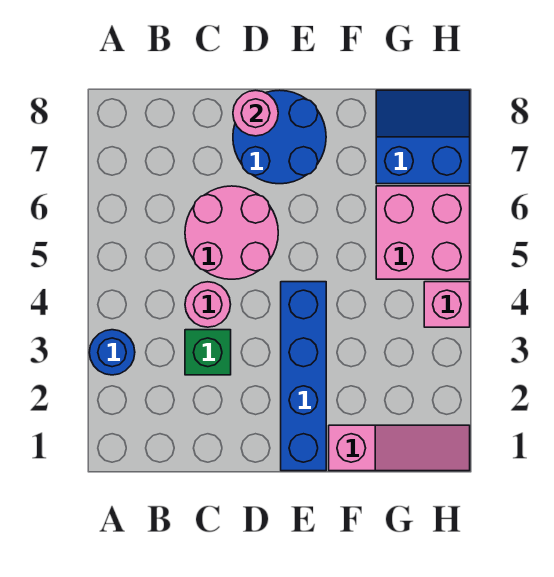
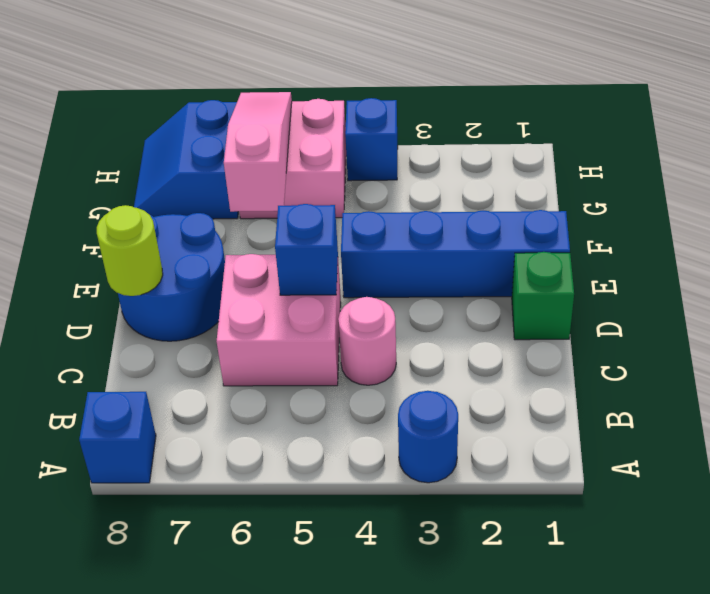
none -> blue brick A8 level 1
green brick C3 level 1 -> green brick D1 level 1
pink round brick C5:D6 level 1 -> pink brick C5:D6 level 1
none -> blue brick D5 level 2
pink round brick D8 level 2 -> lime round brick D8 level 2
pink slope F1:H1 level 1 top F -> pink slope F6:H6 level 2 top F
pink brick H4 level 1 -> blue brick H4 level 1

